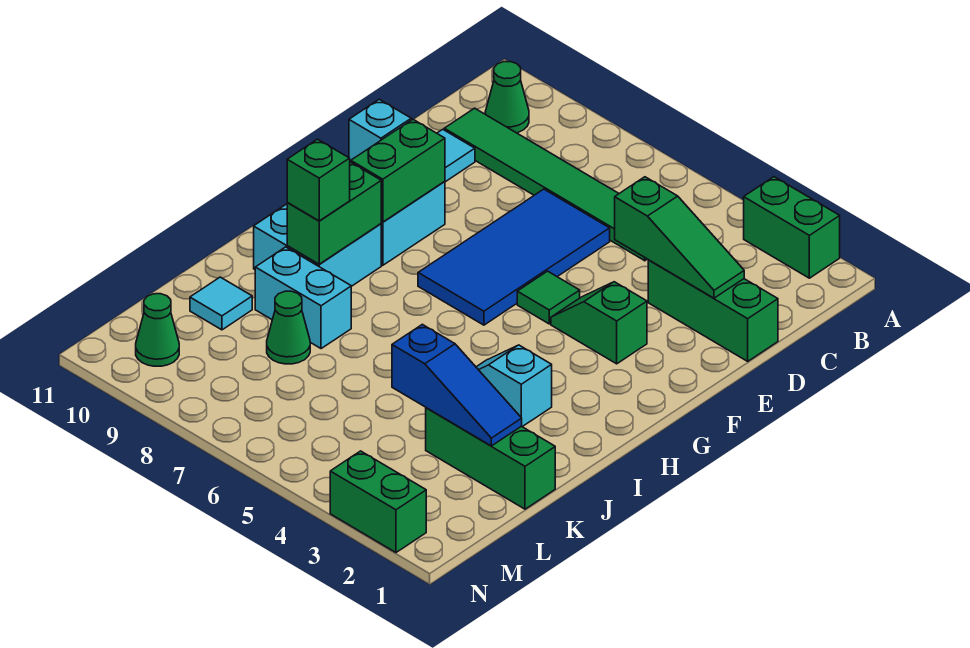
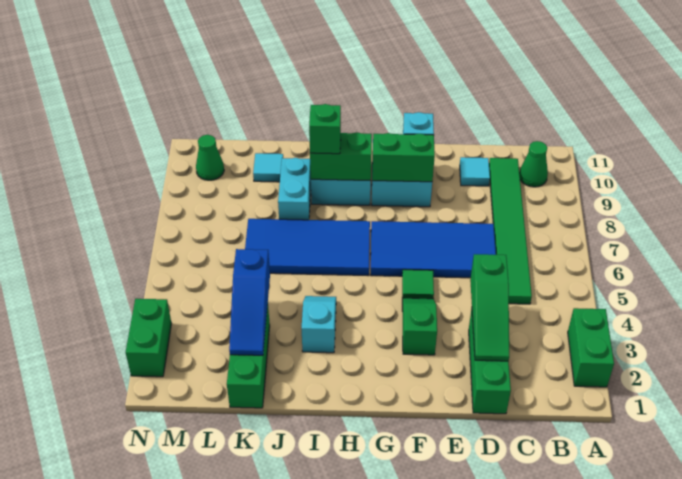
none -> blue tile H6:K7 level 1
green cone K8 level 1 -> none

